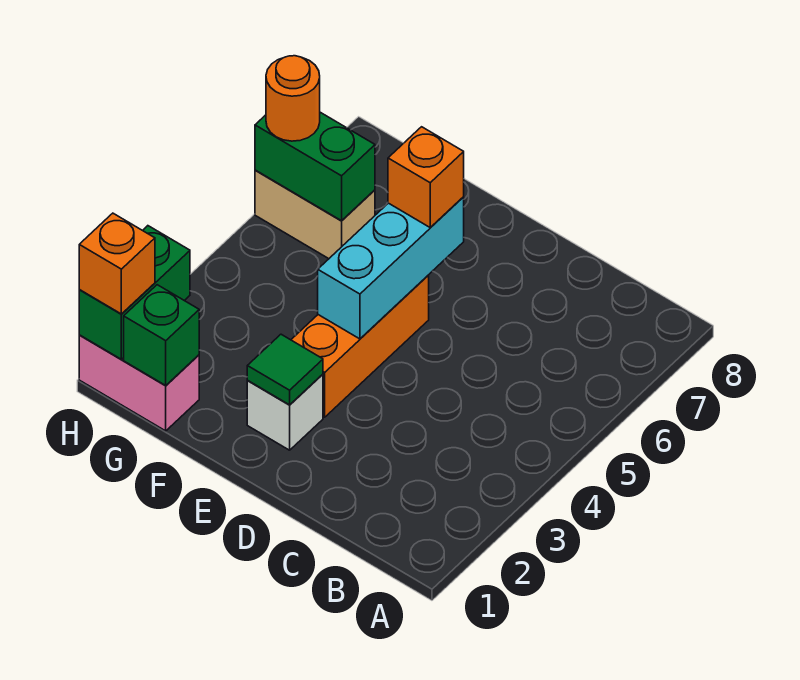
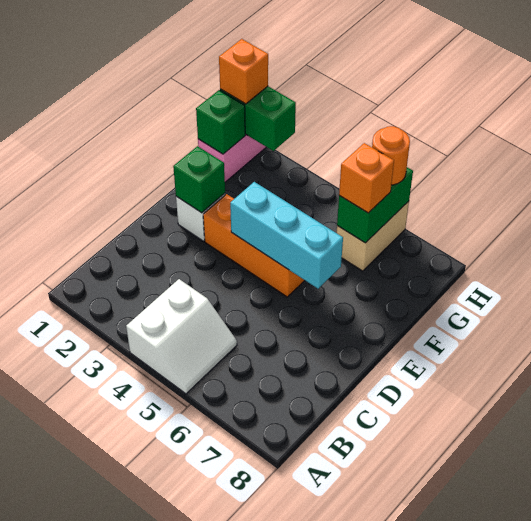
none -> white slope A4:B5 level 1 top 4
green tile E2 level 2 -> green brick E2 level 2
orange brick E6 level 3 -> orange brick G6 level 3

